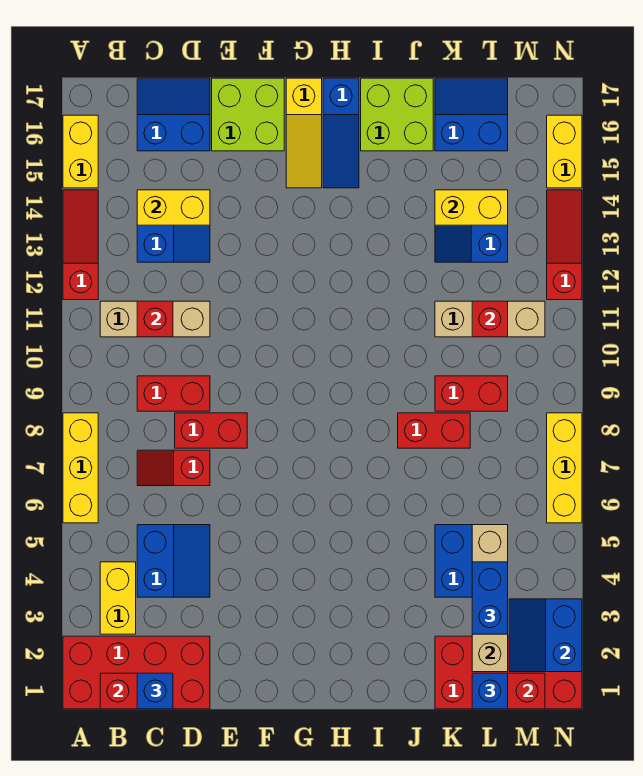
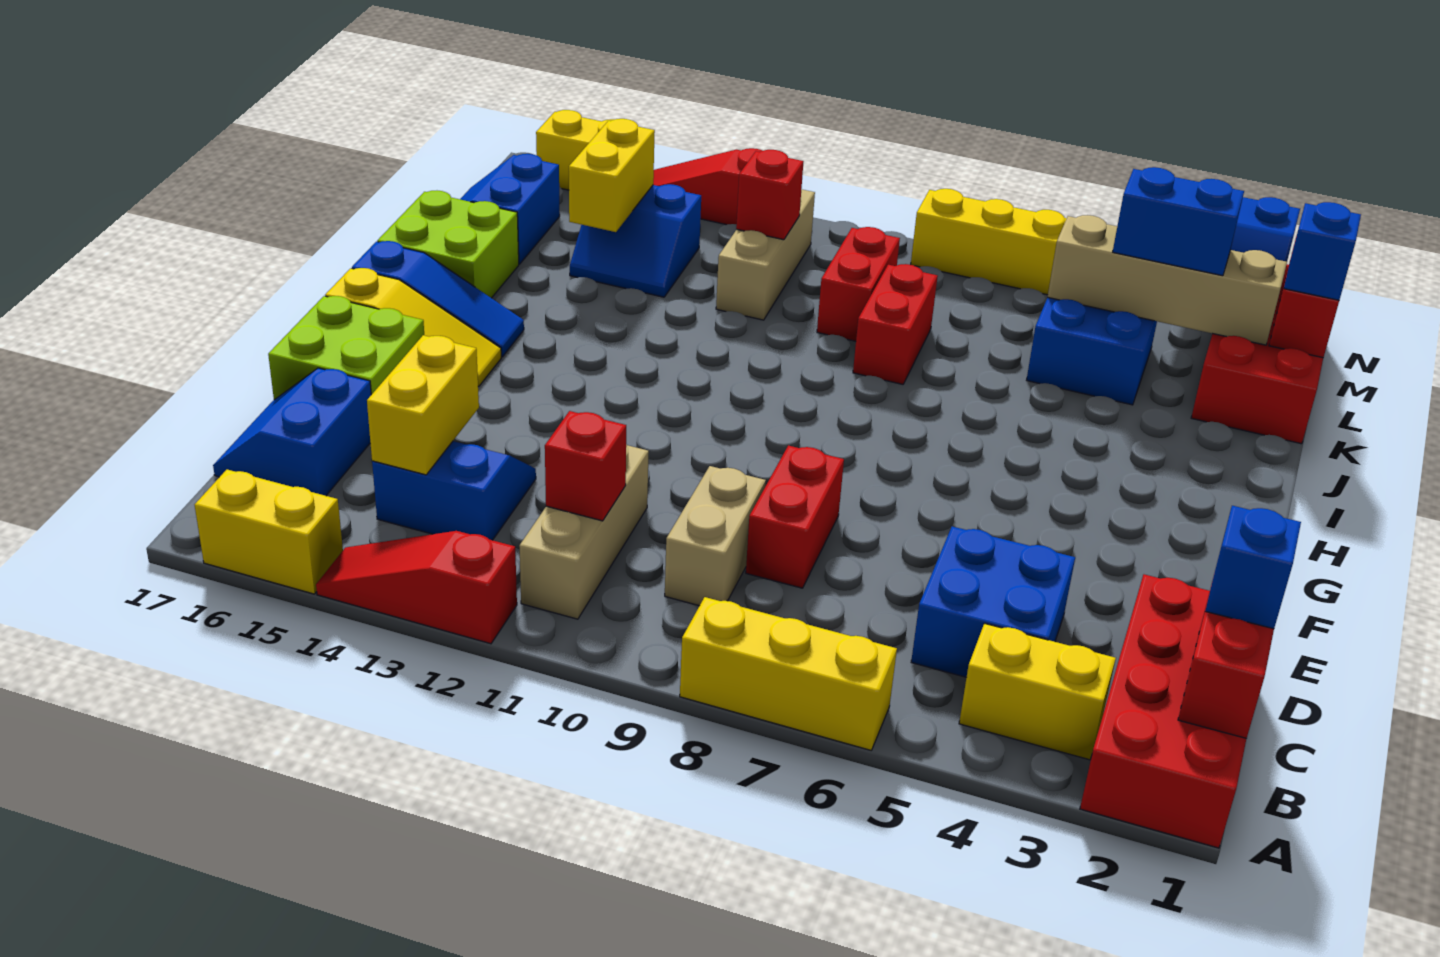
blue slope C4:D5 level 1 top C -> blue brick C4:D5 level 1
red slope C7:D7 level 1 top D -> none
red brick C9:D9 level 1 -> tan brick C9:D9 level 1

